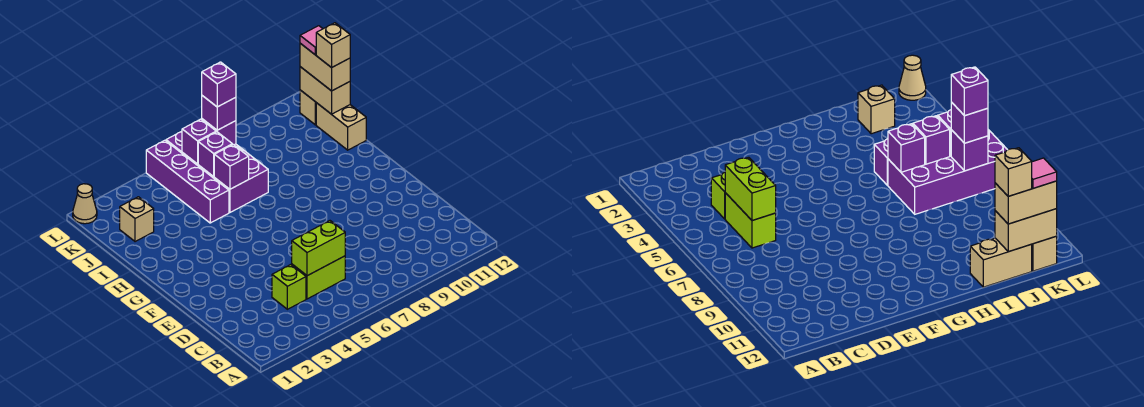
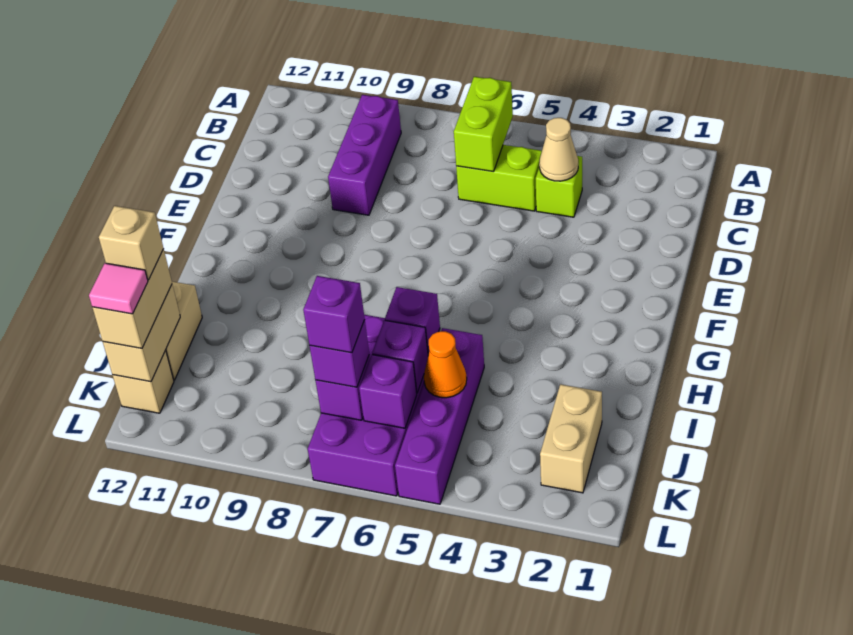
none -> purple brick B9:D9 level 1
lime brick C5:C6 level 2 -> lime brick B6:C6 level 2
tan brick J2 level 1 -> tan brick J2:K2 level 1
none -> orange cone J5 level 2
tan cone L1 level 1 -> tan cone C4 level 2

